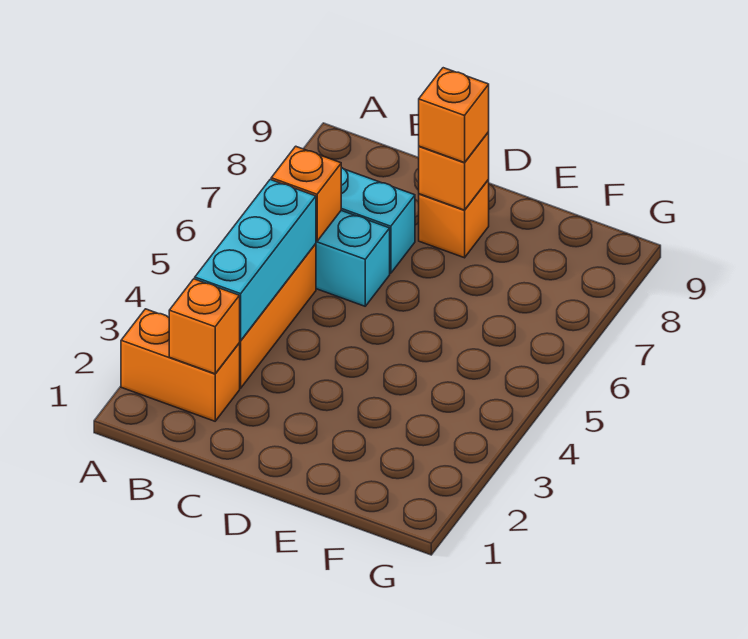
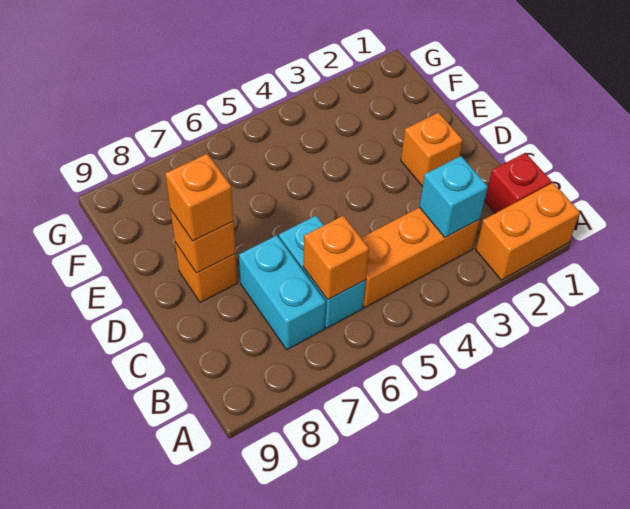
orange brick A2:B2 level 1 -> orange brick A1:A2 level 1
none -> red brick B1 level 1
orange brick B2 level 2 -> orange brick D2 level 1
cyan brick B3:B5 level 2 -> cyan brick B3 level 2

